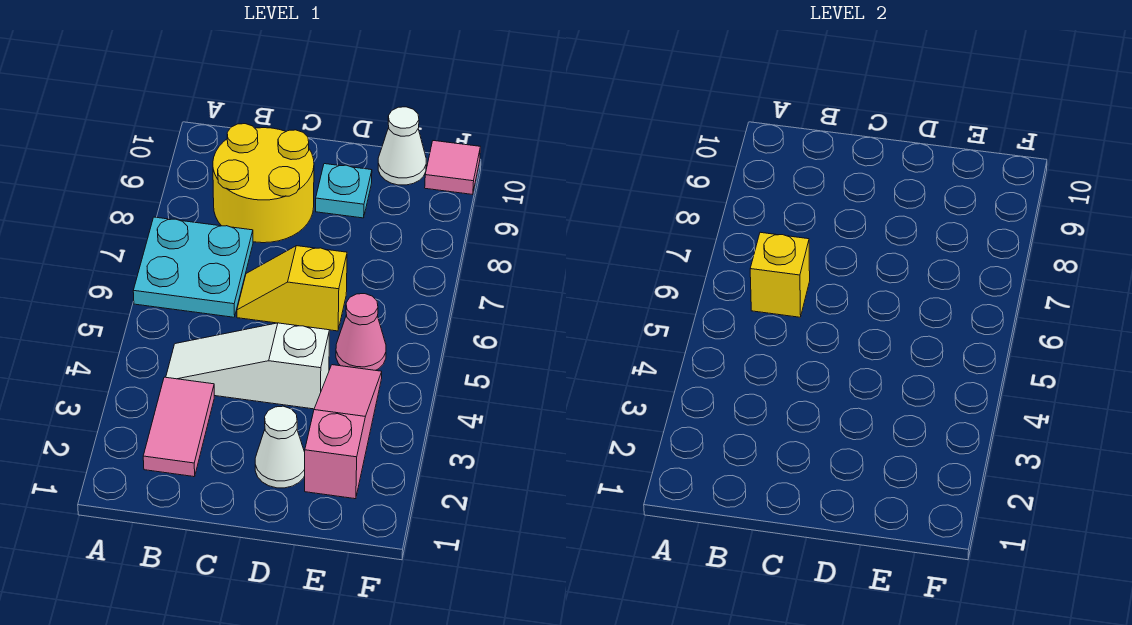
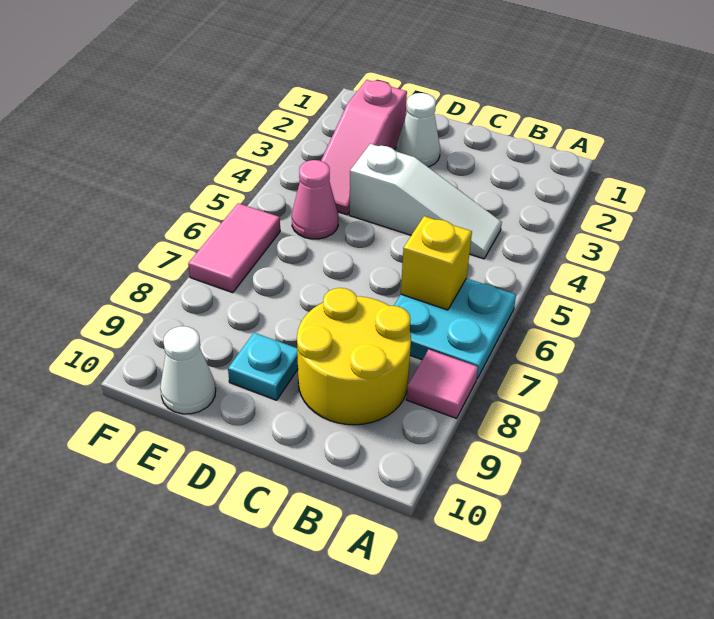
pink tile B2:B3 level 1 -> pink tile F6:F7 level 1
yellow slope C6:D6 level 1 top D -> none
pink tile F10 level 1 -> pink tile A8 level 1

